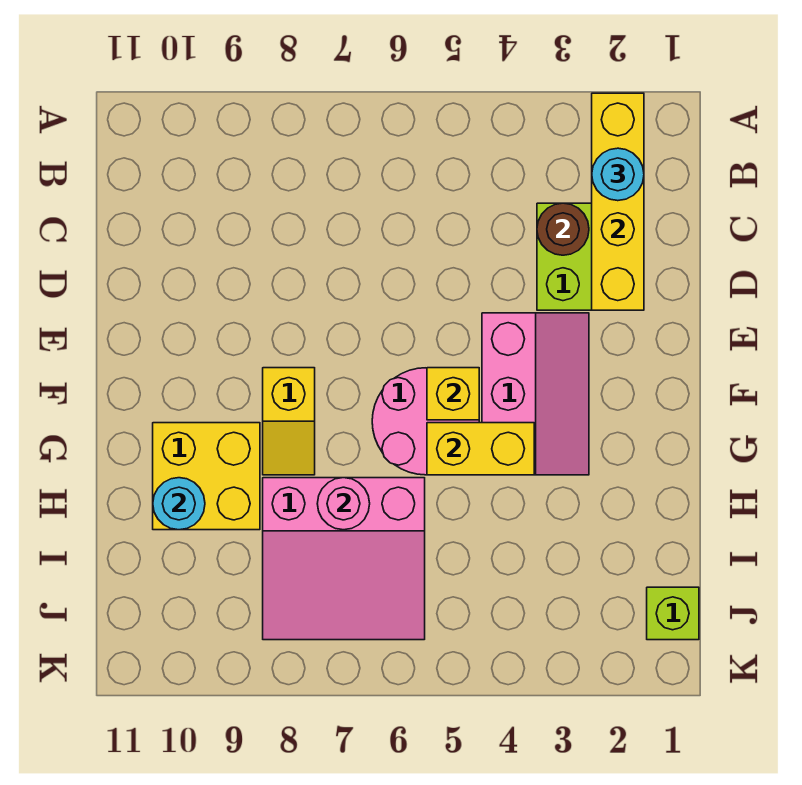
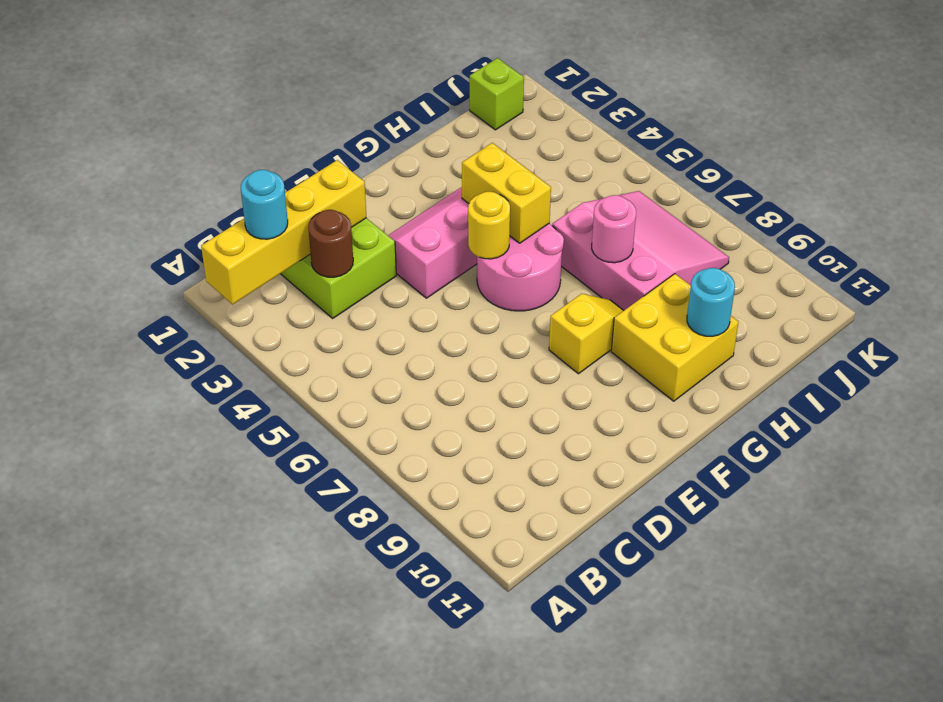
yellow brick F5 level 2 -> yellow round brick F5 level 2

